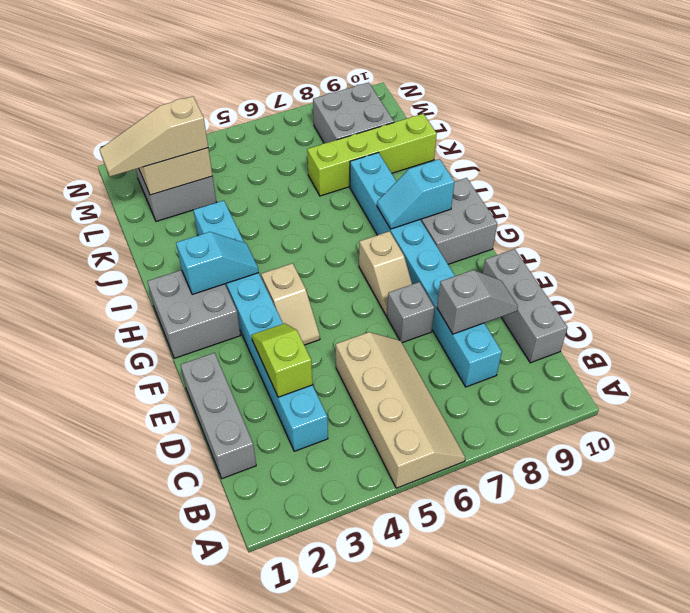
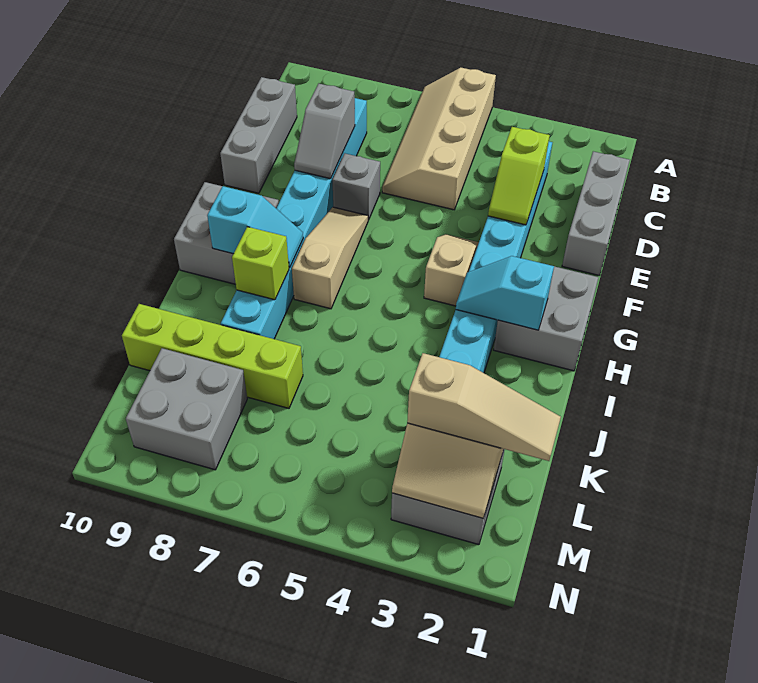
grey slope D8:D9 level 2 top 8 -> grey slope D8:E8 level 2 top D
tan slope F7:G7 level 1 top G -> tan slope F7:H7 level 1 top H
none -> lime brick I8 level 2

